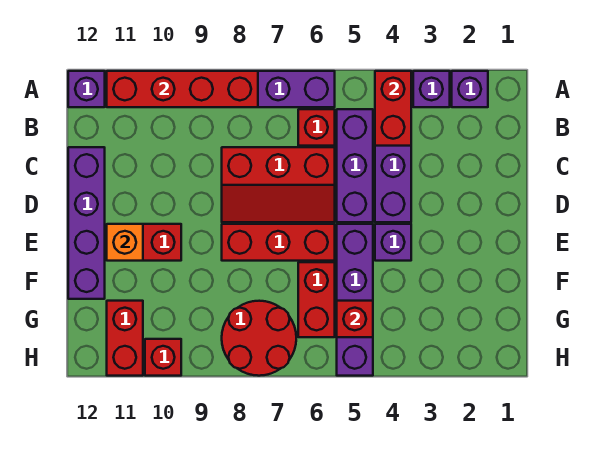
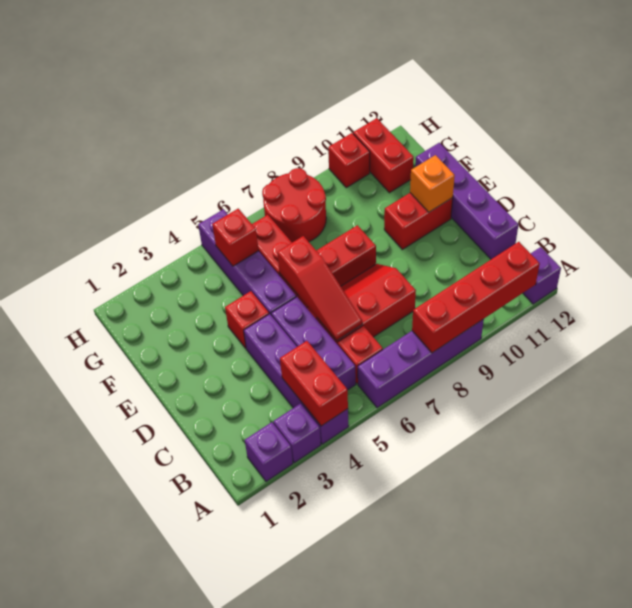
none -> red slope C6:E6 level 2 top E
purple brick E4 level 1 -> red brick E4 level 1

